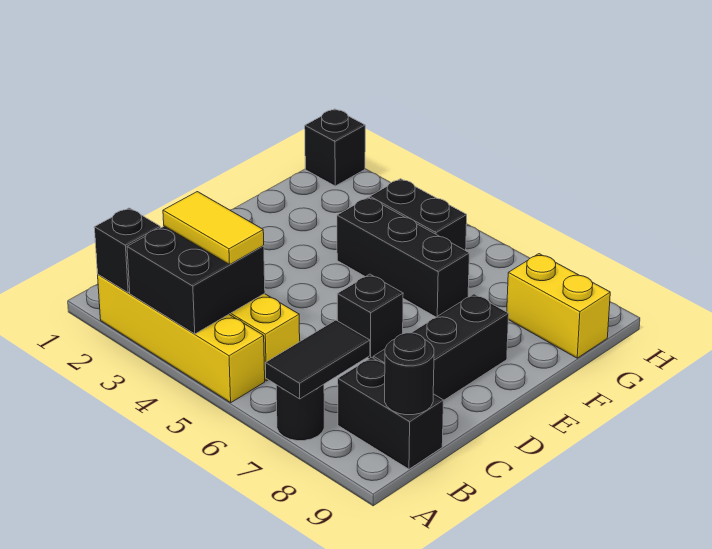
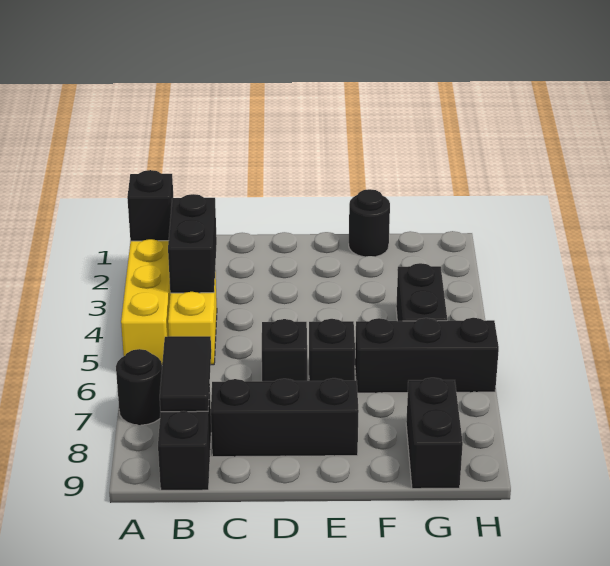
black brick A3:B4 level 2 -> black brick B3:B4 level 2
black tile A7:B7 level 2 -> black tile B7:B8 level 2
yellow tile B3:B4 level 3 -> none
black round brick B9 level 2 -> black round brick F1 level 1
black brick F4:F6 level 1 -> black brick F6:H6 level 1
yellow brick G8:G9 level 1 -> black brick G8:G9 level 1
black brick H1 level 1 -> black brick E6 level 1

